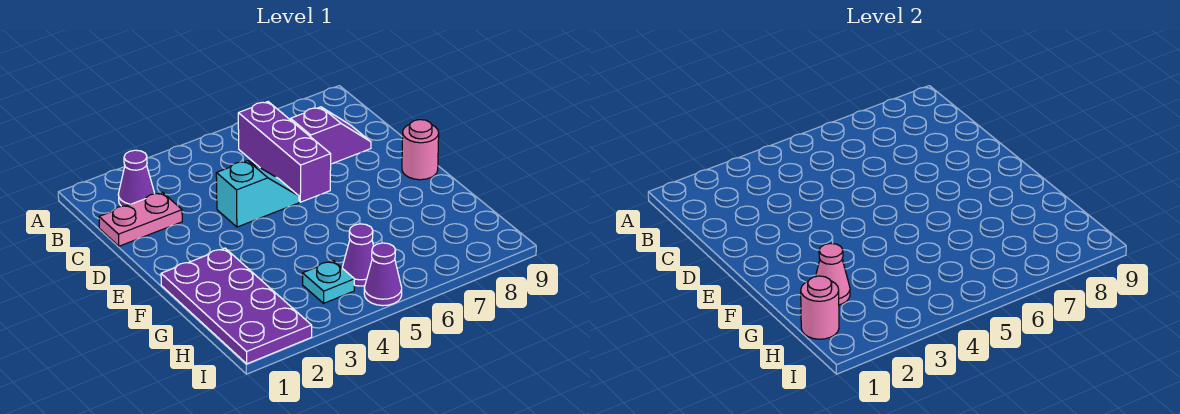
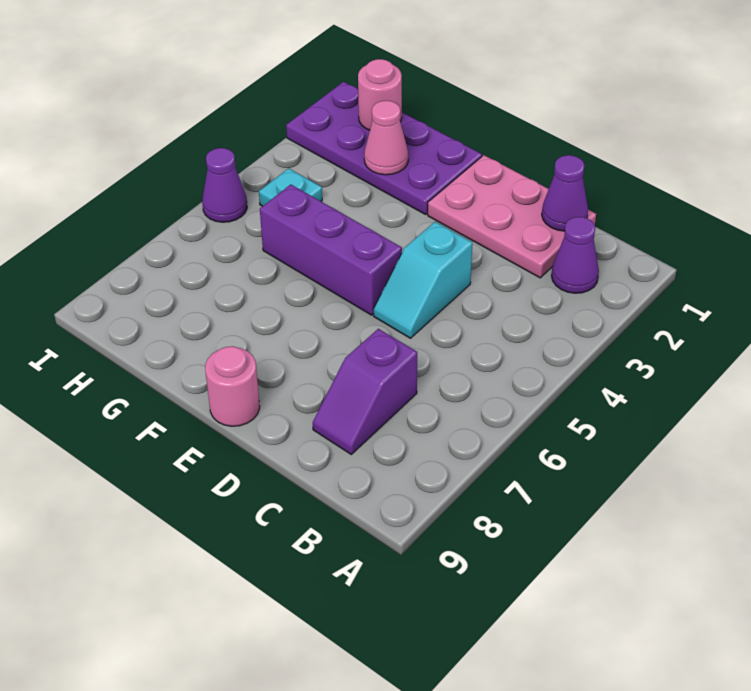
purple brick B6:D6 level 1 -> purple brick E5:G5 level 1
pink plate C1:C2 level 1 -> pink plate C1:E2 level 1
purple cone H5 level 1 -> purple cone C1 level 2

